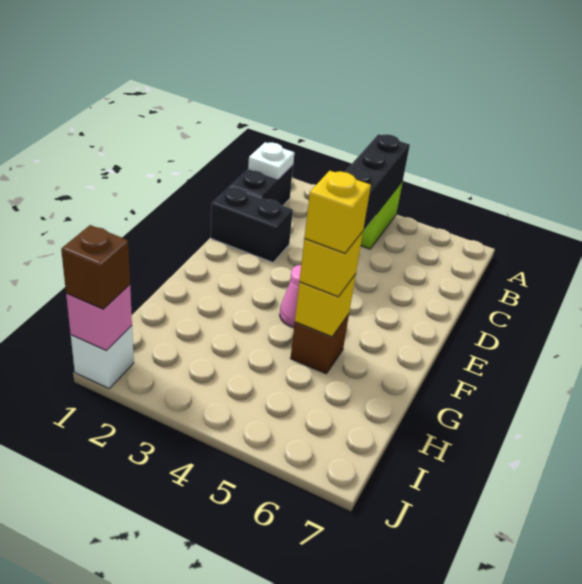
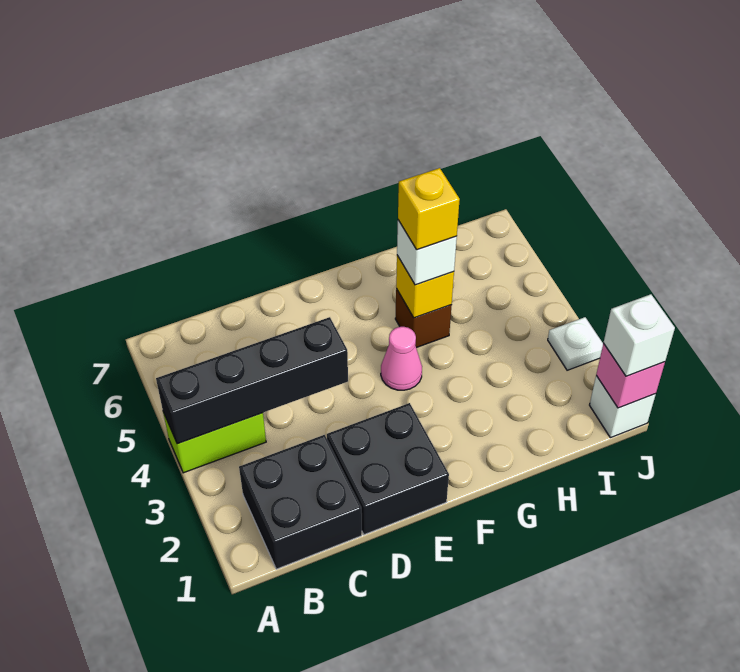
black brick B1:C1 level 1 -> black brick B1:C2 level 1
white plate B1 level 2 -> white plate J3 level 1
black brick D1:D2 level 1 -> black brick D1:E2 level 1
yellow brick G5 level 3 -> white brick G5 level 3
brown brick J1 level 3 -> white brick J1 level 3

